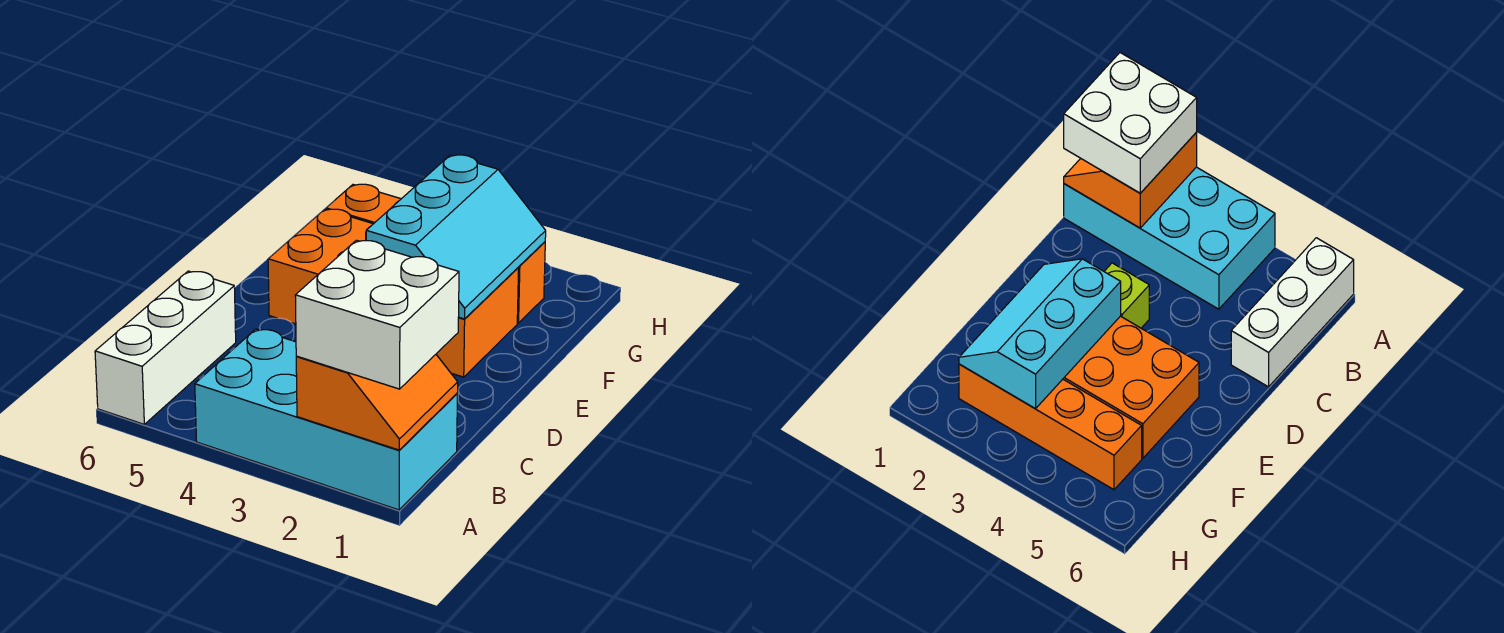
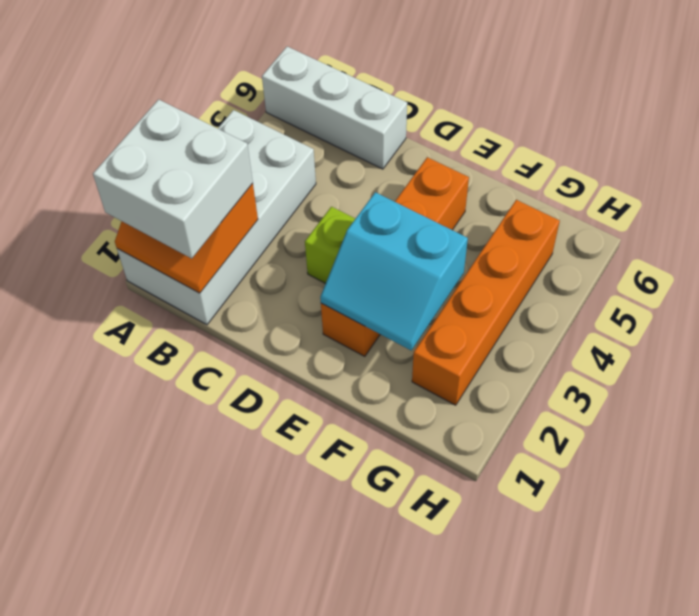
cyan brick A1:B4 level 1 -> white brick A1:B4 level 1
orange brick E2:F5 level 1 -> orange brick E2:E5 level 1
cyan slope E2:G3 level 2 top 3 -> cyan slope E2:F3 level 2 top 3

